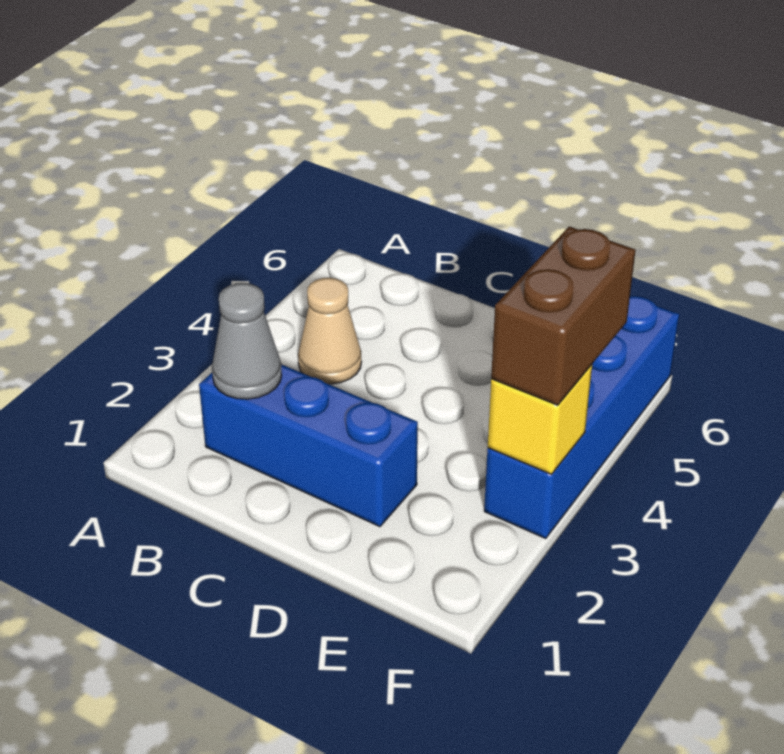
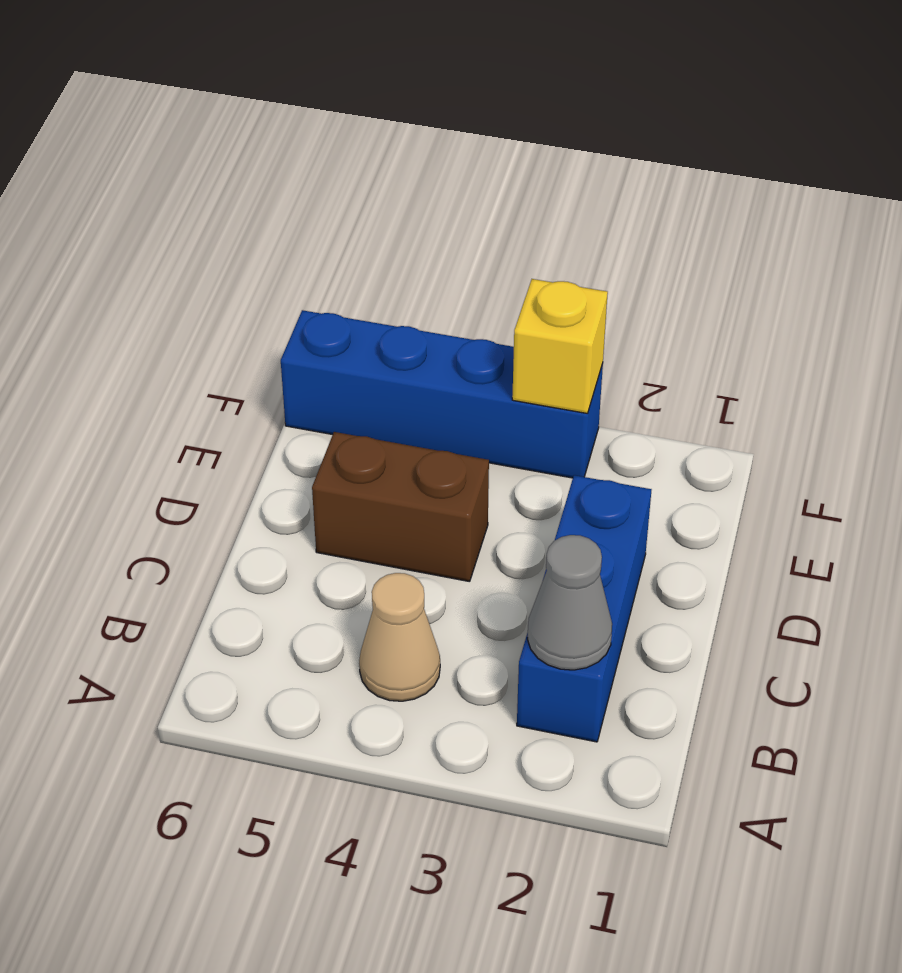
brown brick F3:F4 level 3 -> brown brick D4:D5 level 1

